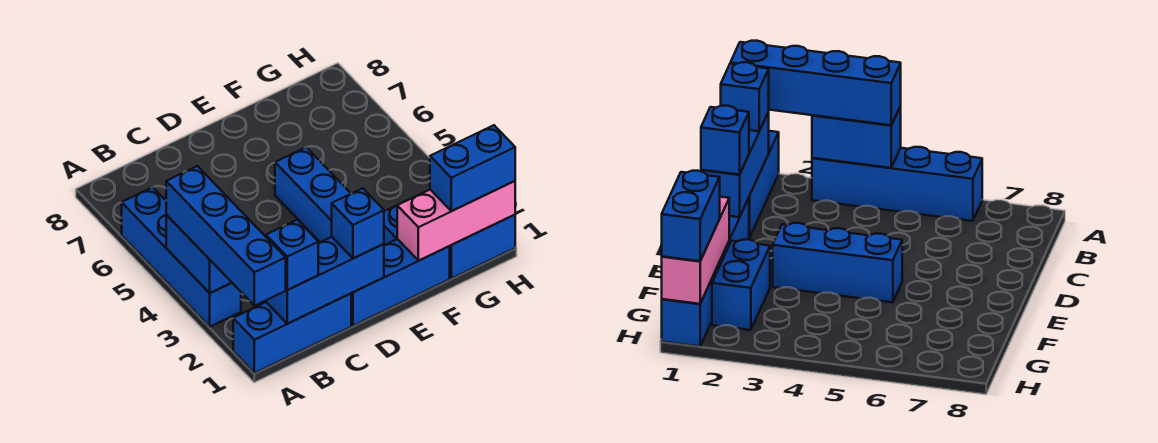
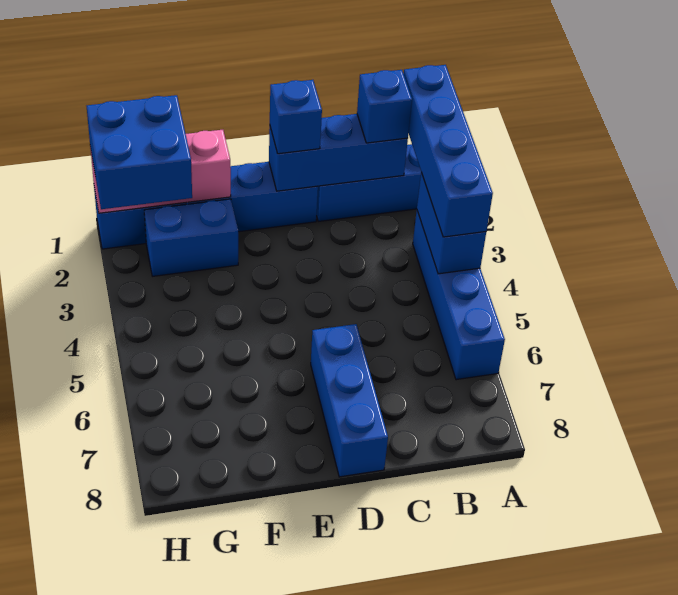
blue brick E3:E5 level 1 -> blue brick D6:D8 level 1
blue brick G1:H1 level 3 -> blue brick G1:H2 level 3

